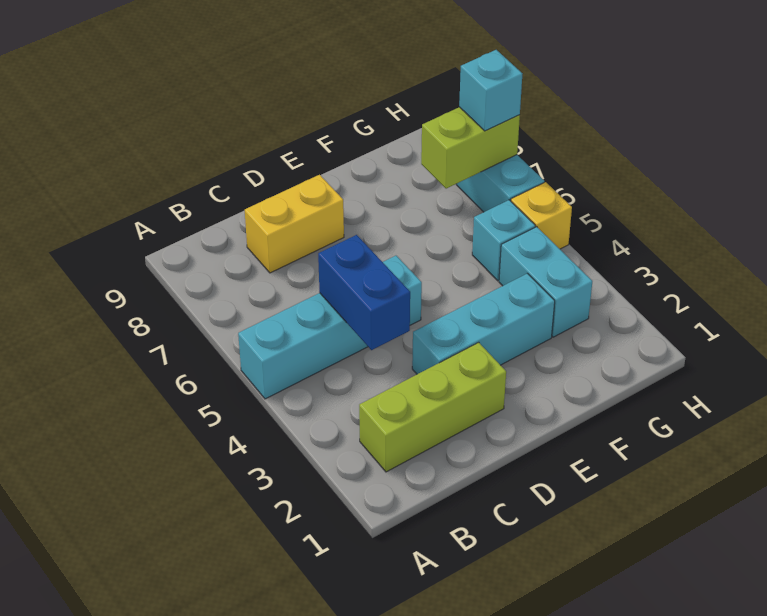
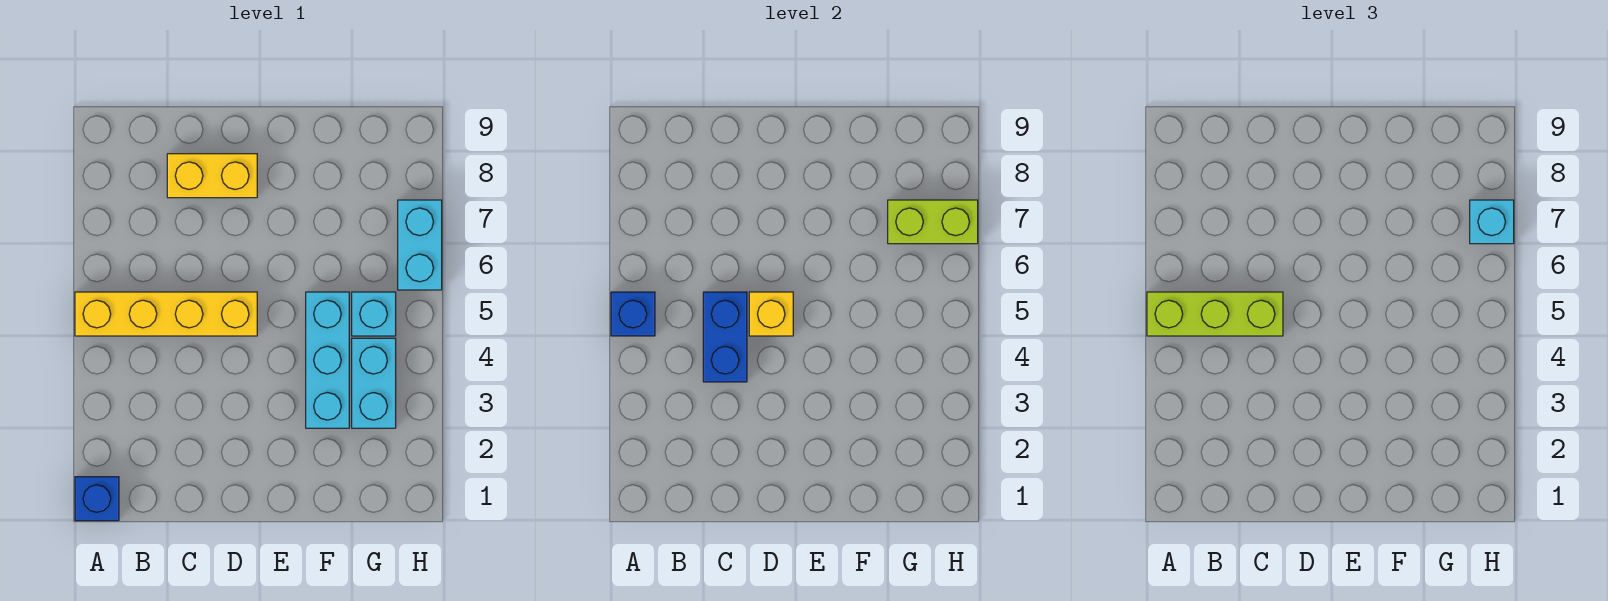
none -> blue brick A1 level 1
cyan brick A5:D5 level 1 -> yellow brick A5:D5 level 1
none -> blue brick A5 level 2
lime brick B2:D2 level 1 -> lime brick A5:C5 level 3
cyan brick D3:F3 level 1 -> cyan brick F3:F5 level 1
yellow brick H5 level 1 -> yellow brick D5 level 2

